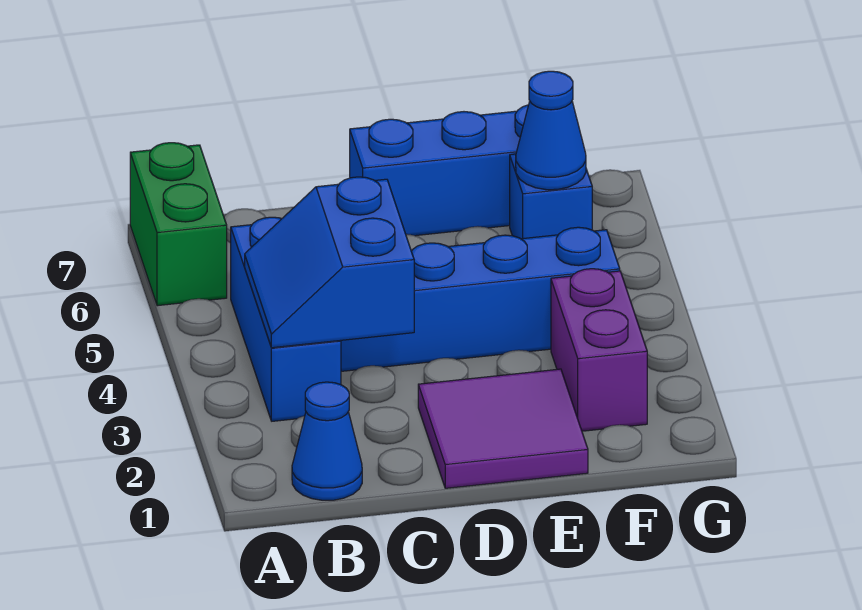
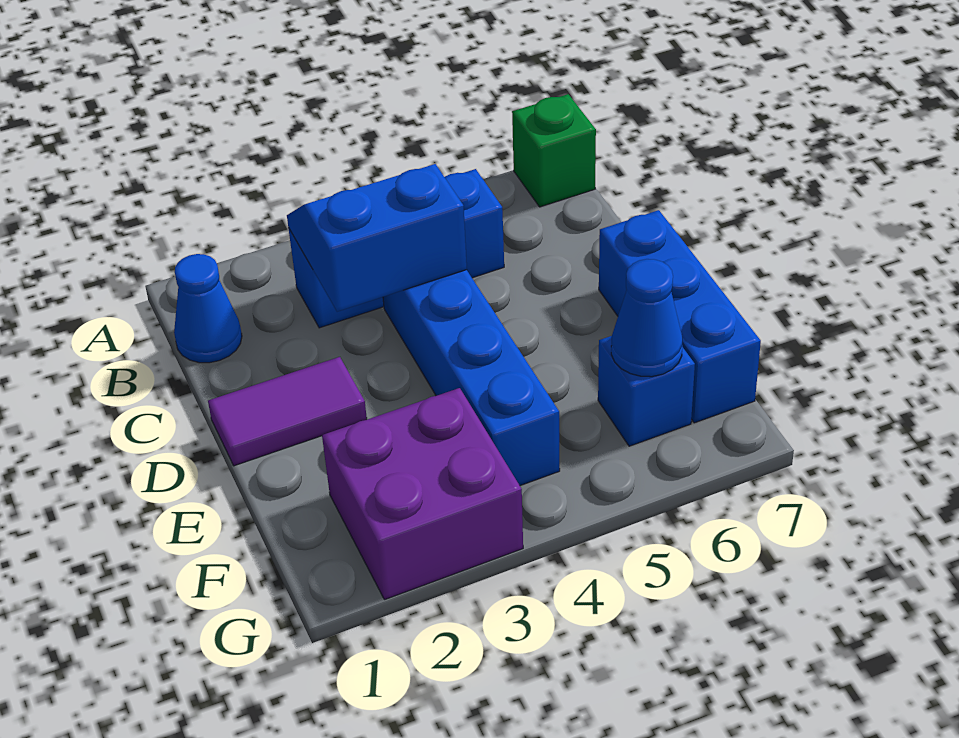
green brick A6:A7 level 1 -> green brick A7 level 1
purple tile D1:E2 level 1 -> purple tile D1:D2 level 1
purple brick F2:F3 level 1 -> purple brick F2:G3 level 1

